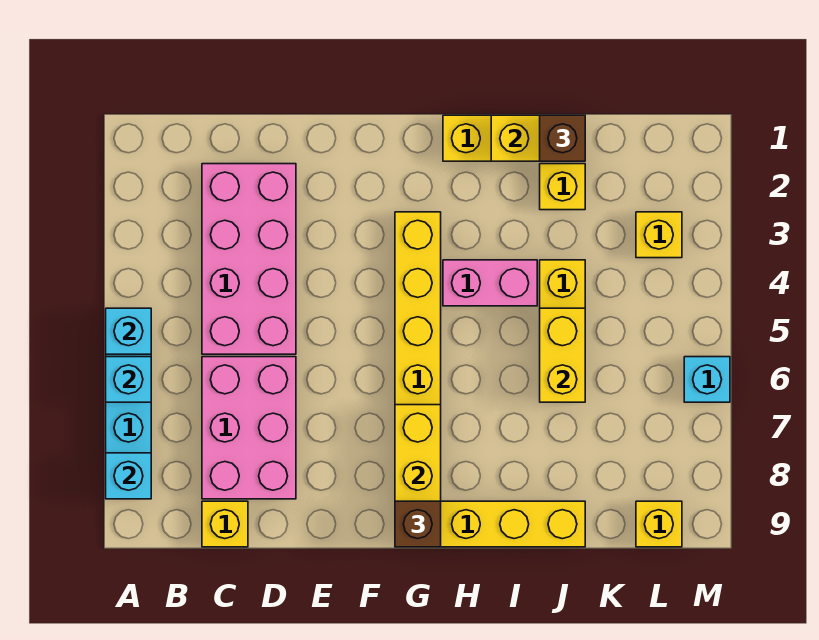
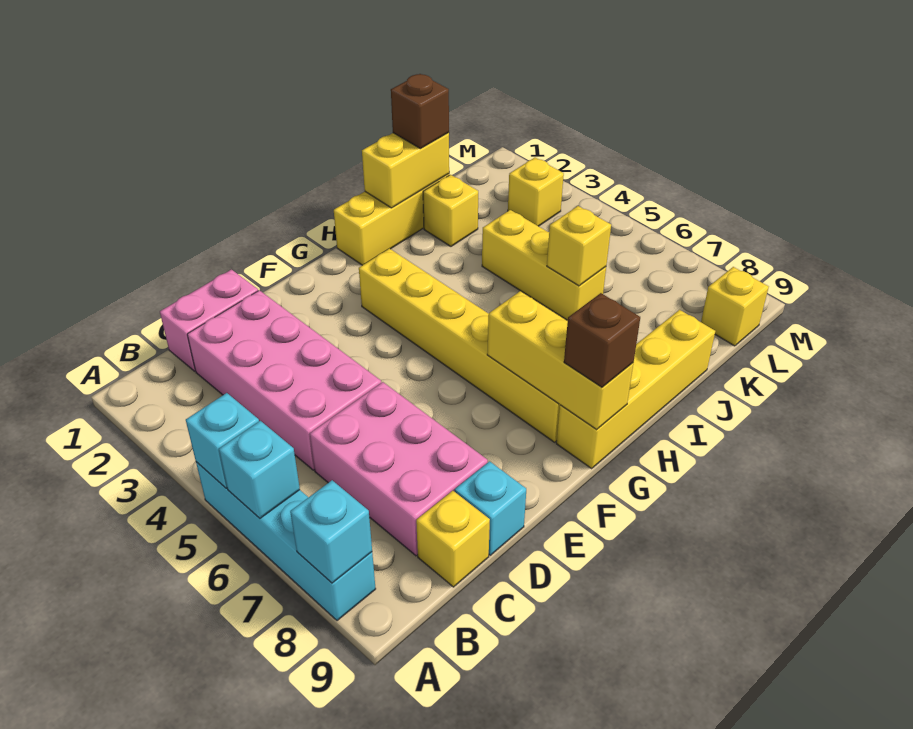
pink brick H4:I4 level 1 -> pink brick C1:D1 level 1
yellow brick J5:J6 level 2 -> yellow brick J6 level 2
cyan brick M6 level 1 -> cyan brick D9 level 1

